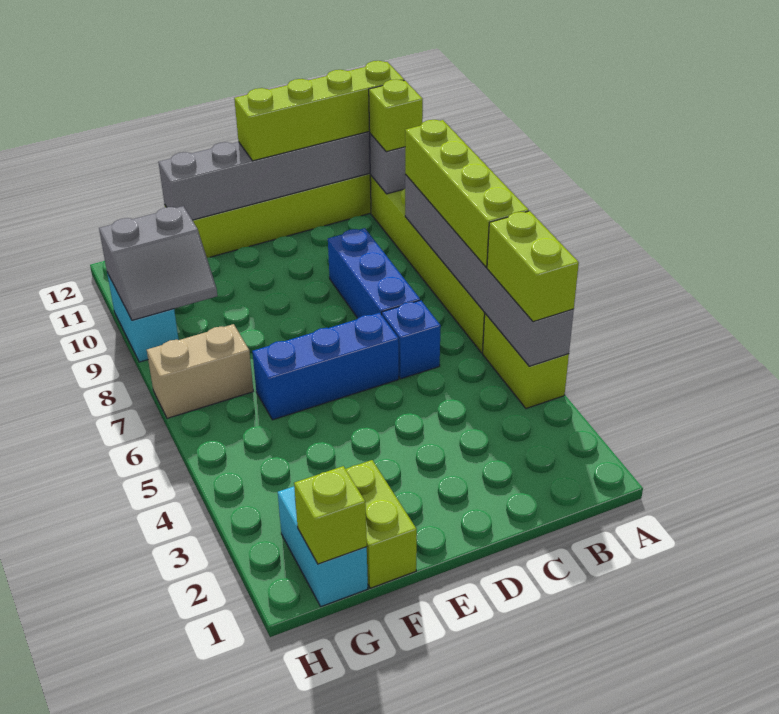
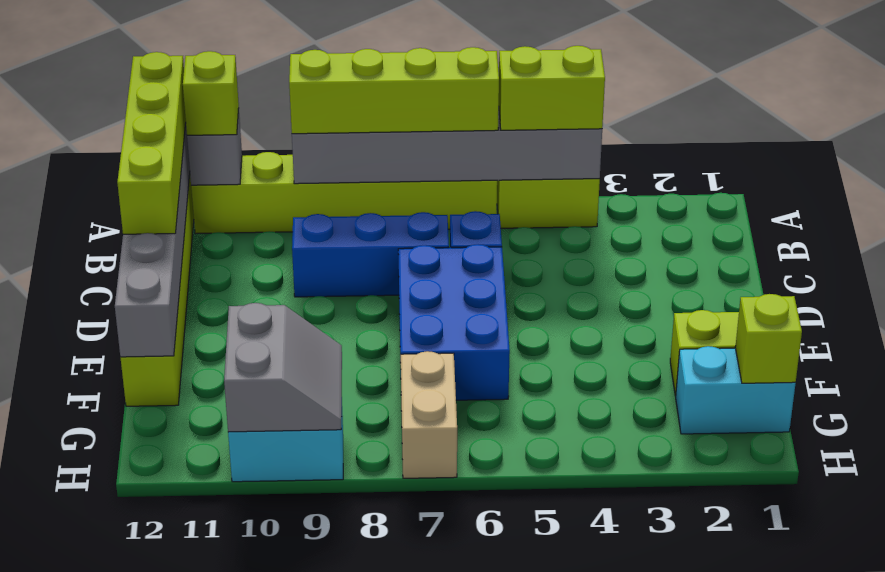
blue brick D6:F6 level 1 -> blue brick D6:F7 level 1

